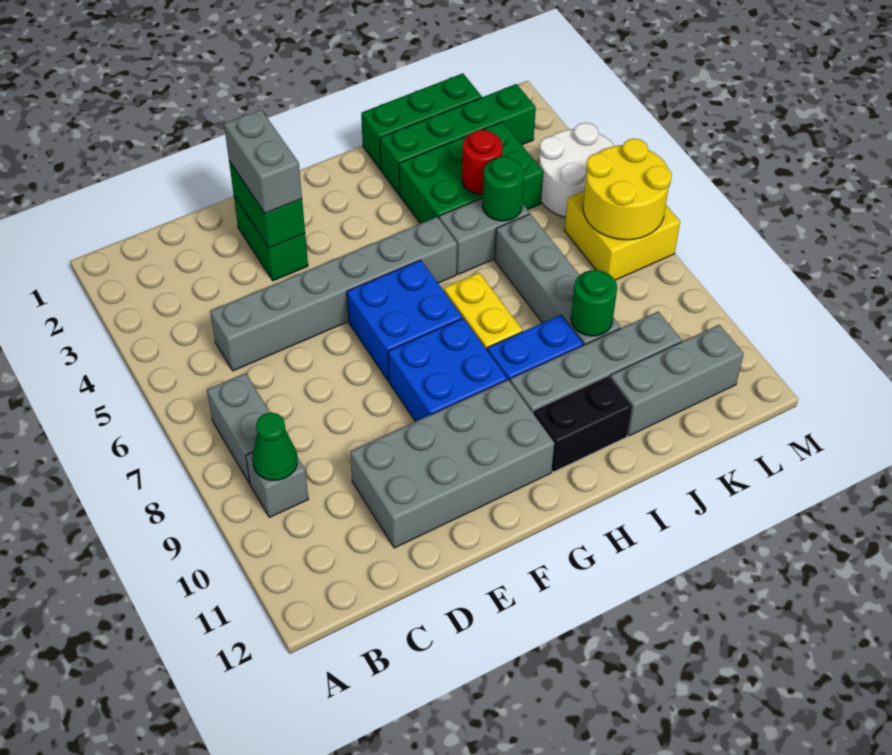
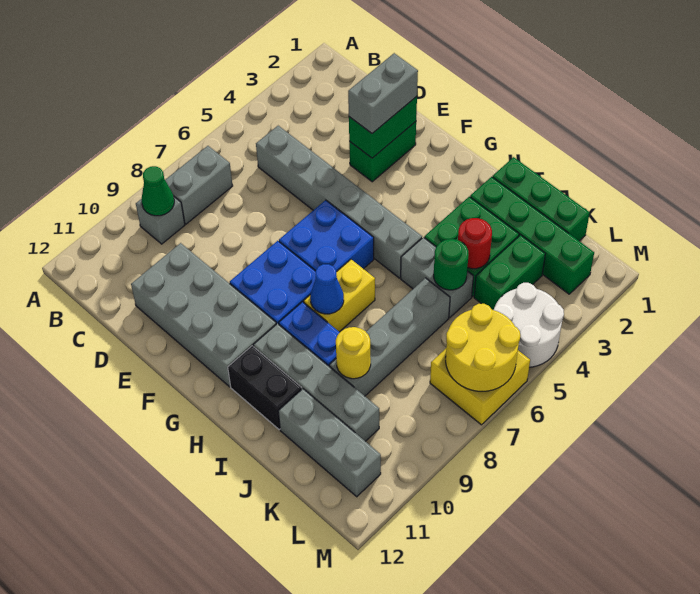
none -> blue cone H8 level 2
green round brick J9 level 2 -> yellow round brick J9 level 2

